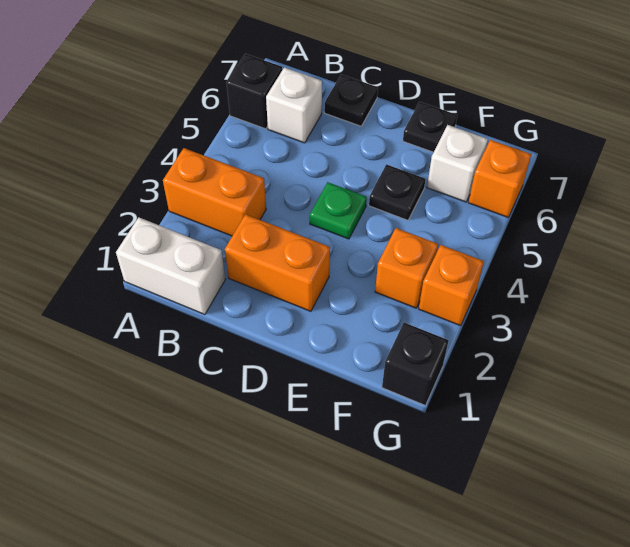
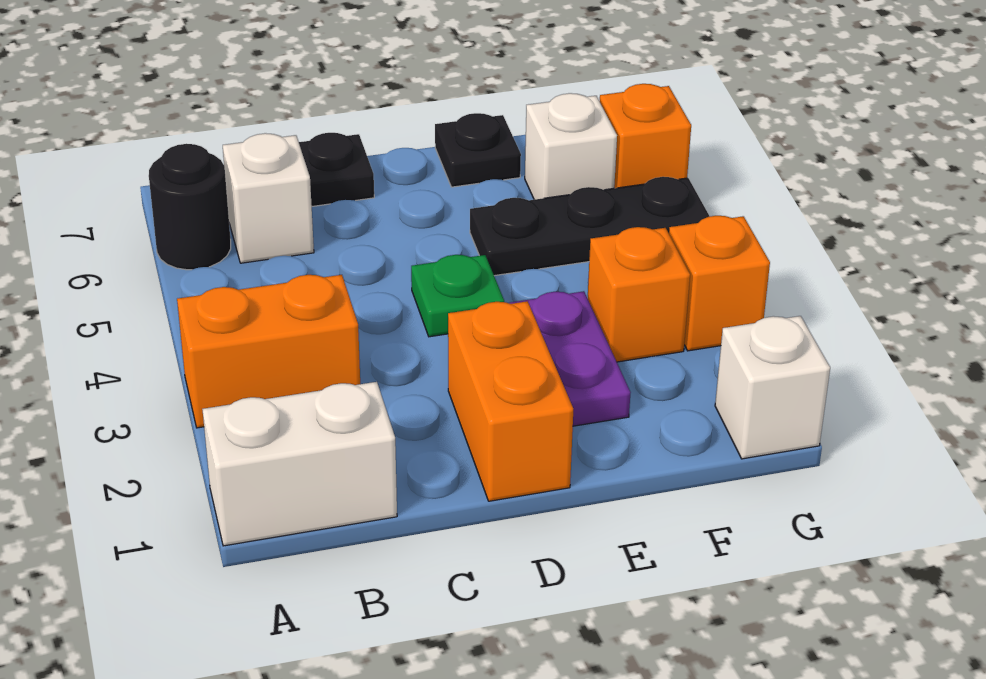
black brick A6 level 1 -> black round brick A6 level 1
orange brick C2:D2 level 1 -> orange brick D1:D2 level 1
none -> purple plate E2:E3 level 1
black plate E5 level 1 -> black plate E5:G5 level 1
black brick G1 level 1 -> white brick G1 level 1

